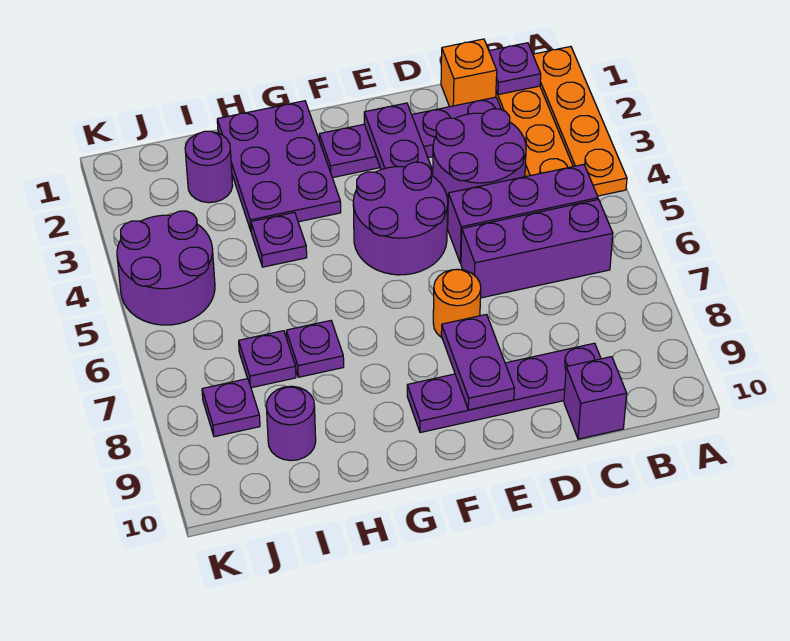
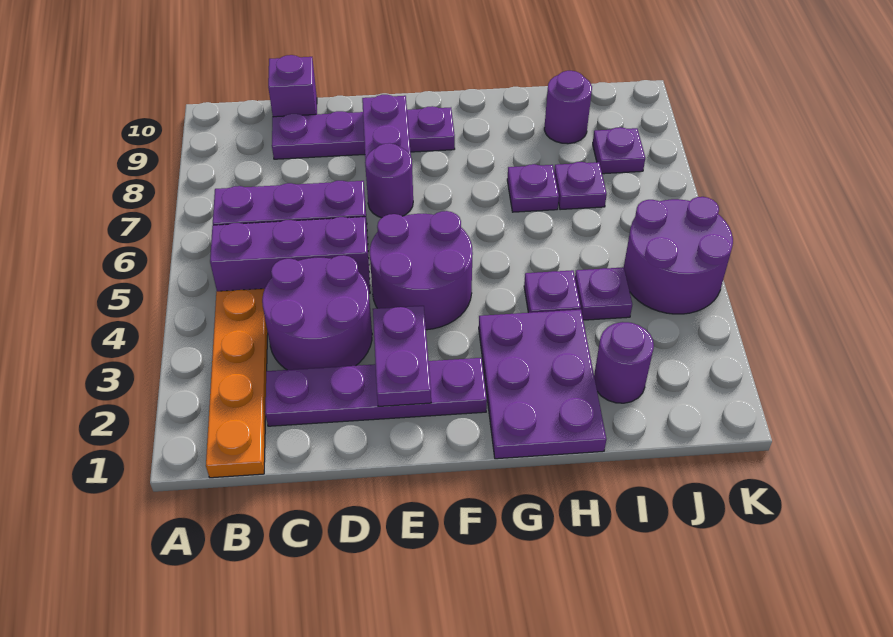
orange plate A1:A4 level 1 -> none
purple plate B1 level 2 -> purple plate I4 level 1
orange brick C1 level 1 -> none
orange round brick E7 level 1 -> purple round brick E7 level 1

